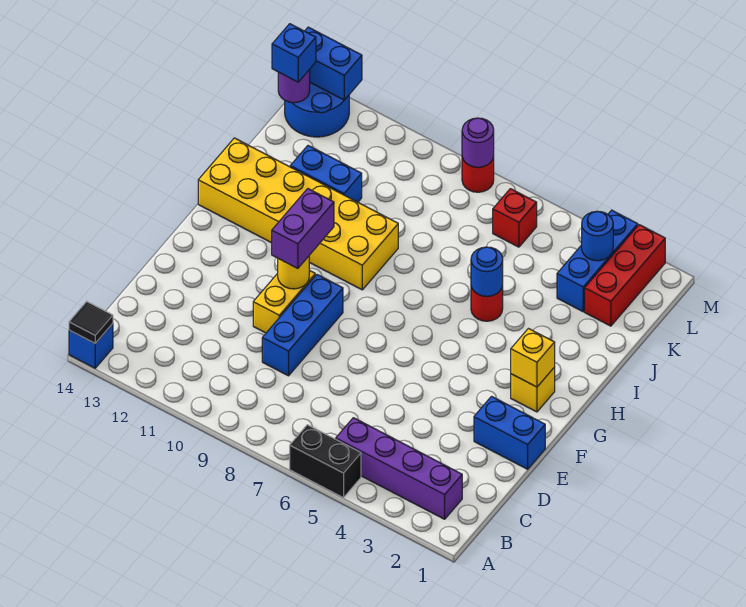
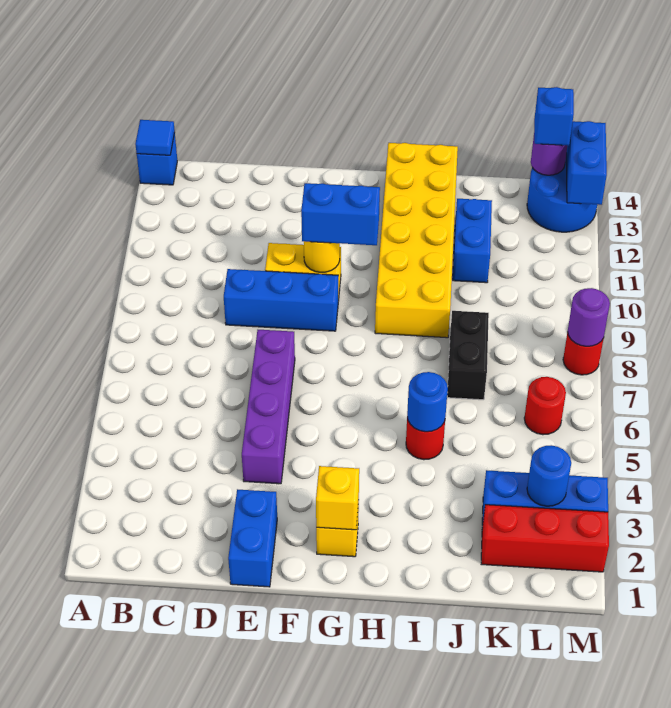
black brick A5:A6 level 1 -> black brick J7:J8 level 1
black tile A14 level 2 -> blue tile A14 level 2
purple brick B2:B5 level 1 -> purple brick E4:E7 level 1
purple brick F10:G10 level 3 -> blue brick F10:G10 level 3
red brick L6 level 1 -> red round brick L6 level 1

